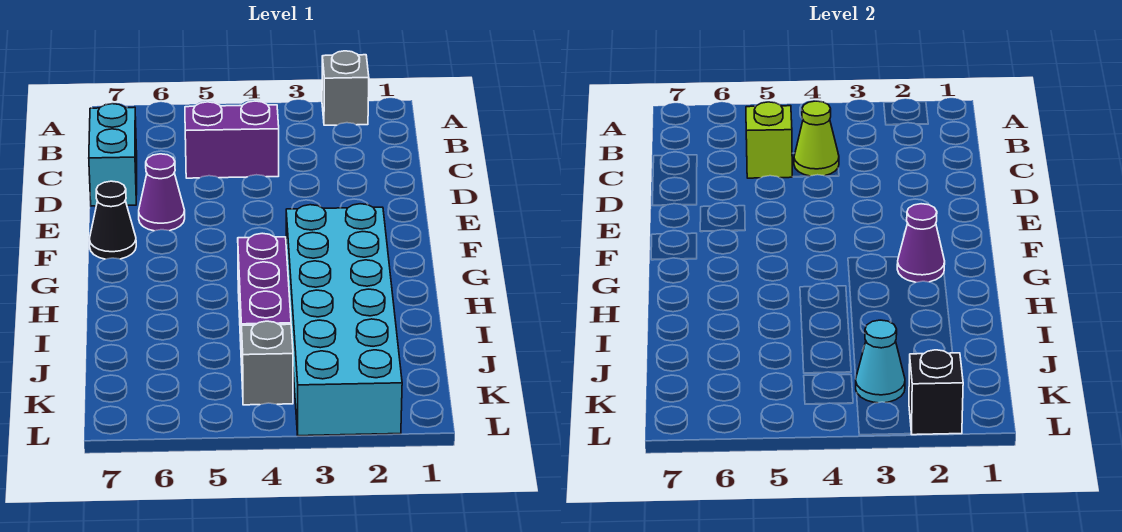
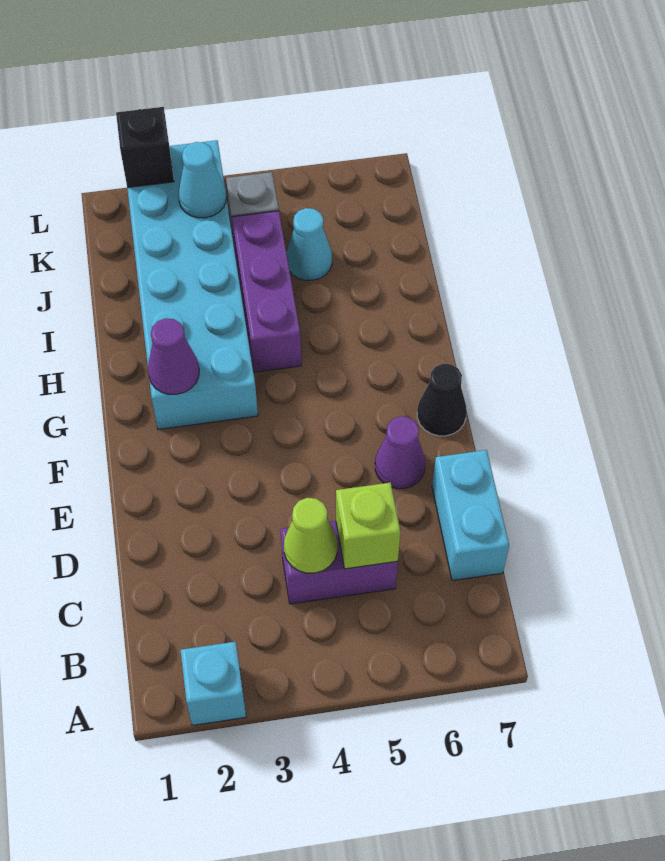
grey brick A2 level 1 -> cyan brick A2 level 1
none -> cyan cone J5 level 1

